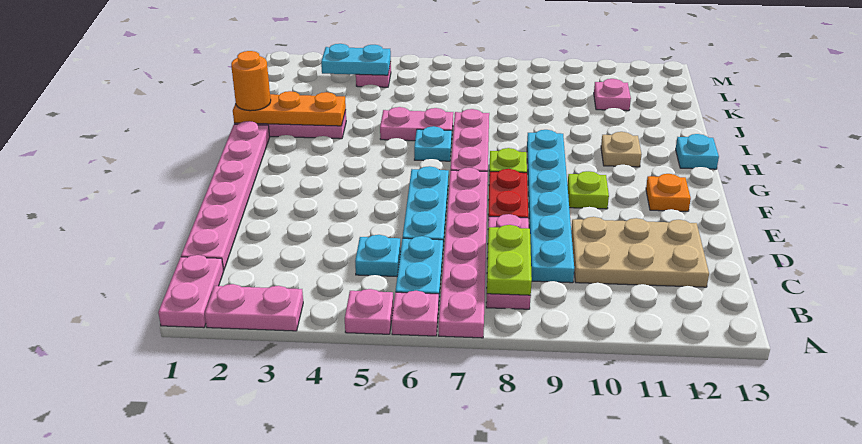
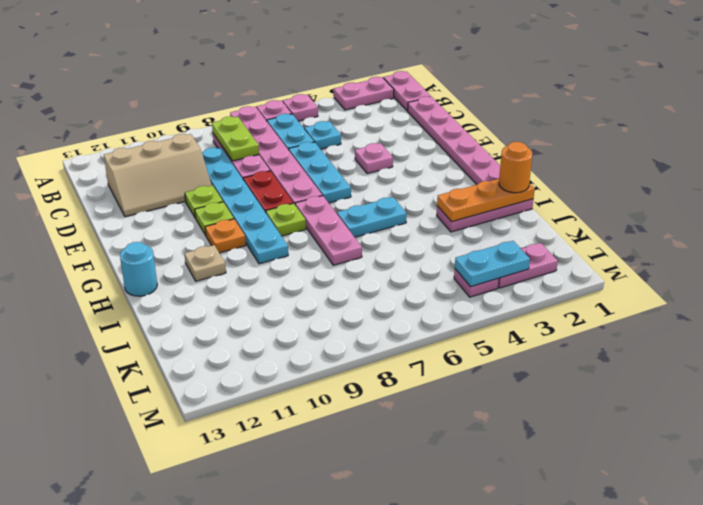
tan plate C10:D12 level 1 -> tan slope C10:D12 level 1 top C
none -> lime plate E10 level 1
orange plate F12 level 1 -> orange plate G10 level 1
cyan plate H6 level 1 -> cyan plate H5:H6 level 1
cyan plate H13 level 1 -> cyan round brick H13 level 1
pink plate I5:I6 level 1 -> pink plate L2:L3 level 1
pink plate K11 level 1 -> pink plate E4 level 1

